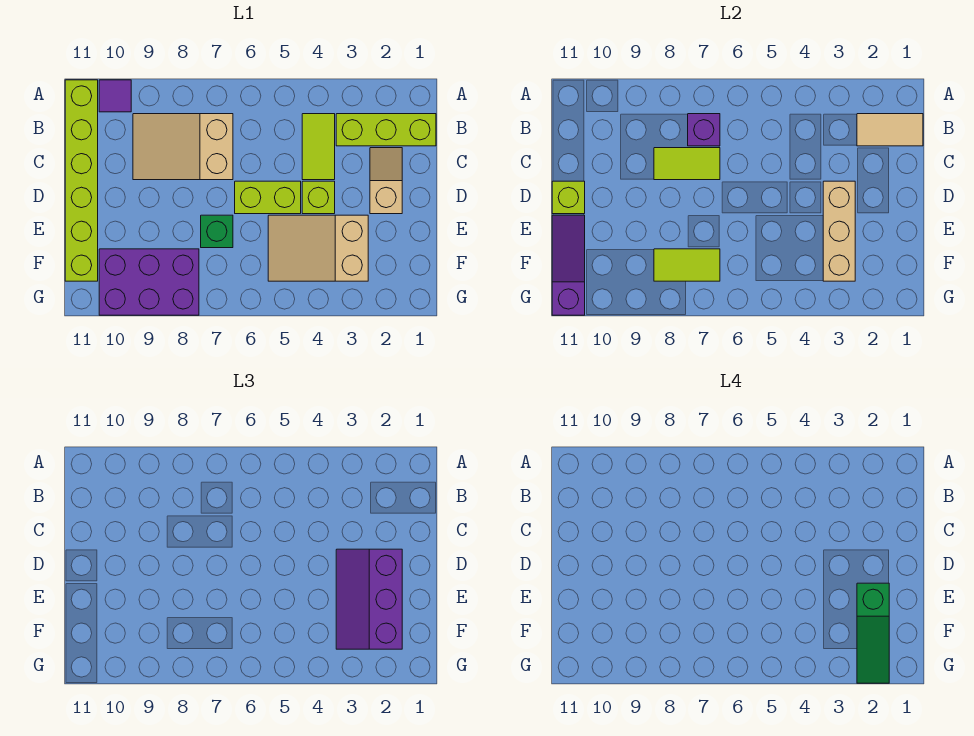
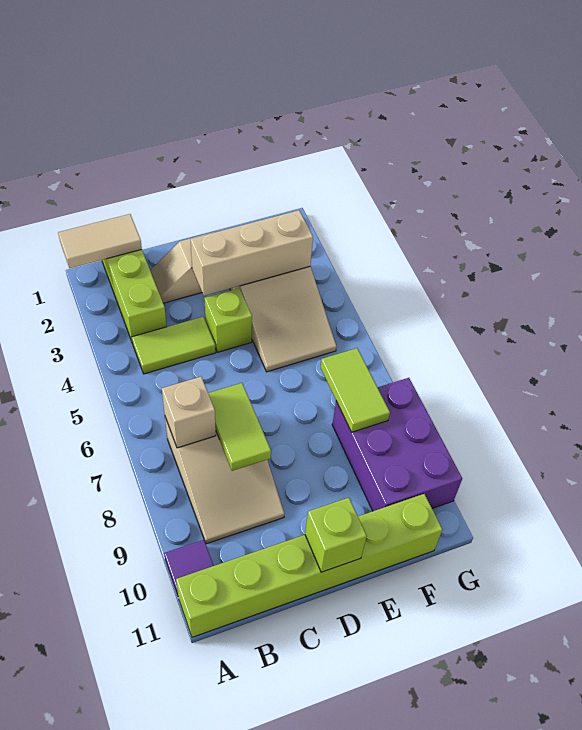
tan tile B1:B2 level 2 -> tan tile A1:B1 level 2
purple brick B7 level 2 -> tan brick B7 level 2
purple slope D2:F3 level 3 top 2 -> none
lime brick D5:D6 level 1 -> none
green slope E2:G2 level 4 top E -> none
green brick E7 level 1 -> none
purple slope E11:G11 level 2 top G -> none

